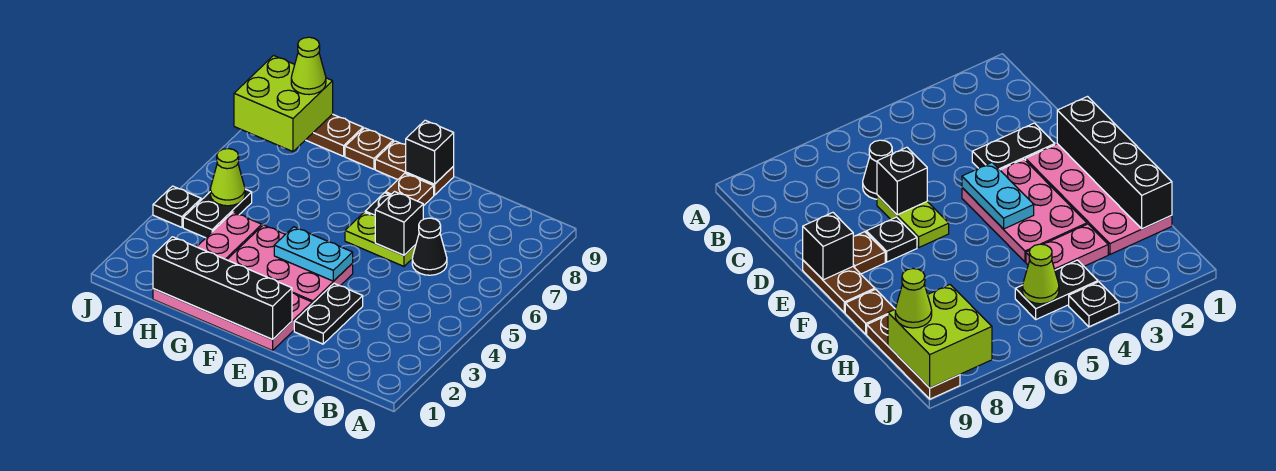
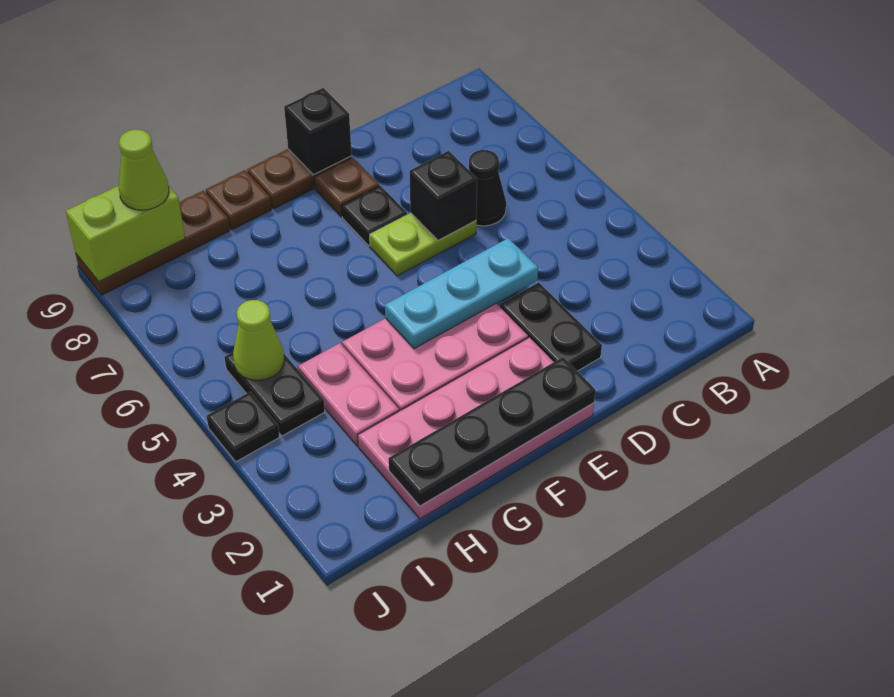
black brick E1:H1 level 2 -> black plate E1:H1 level 2
cyan plate E4:F4 level 2 -> cyan plate D4:F4 level 2
lime brick I8:J9 level 2 -> lime brick I9:J9 level 2

